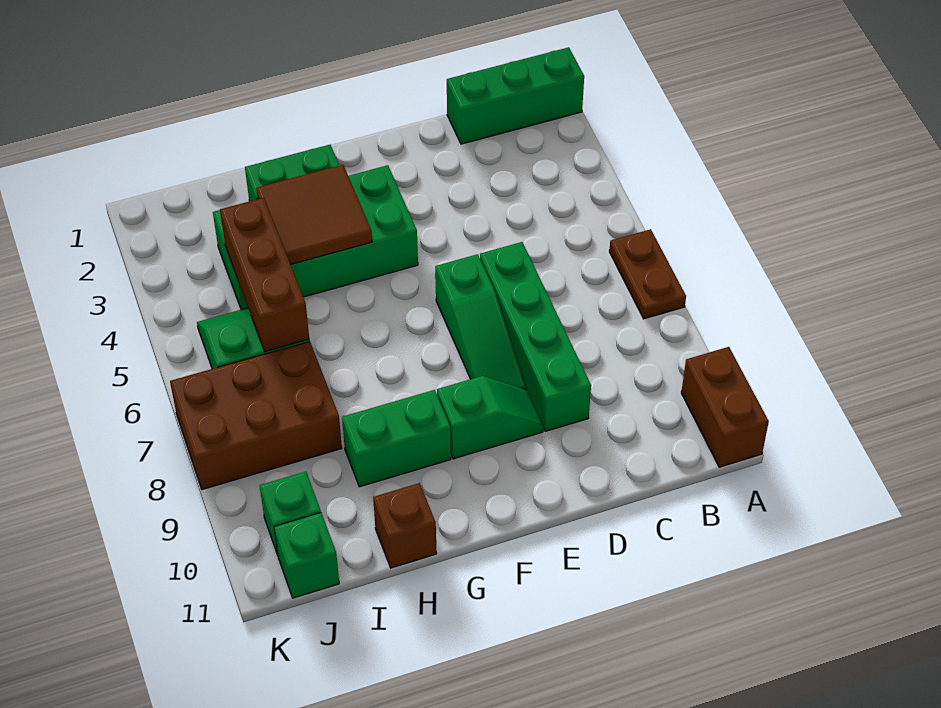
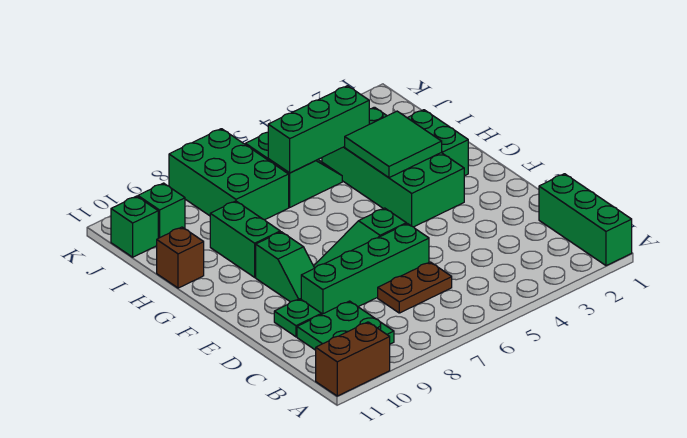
brown plate A6:A7 level 1 -> brown plate C6:C7 level 1
none -> green plate B9:C10 level 1
none -> green plate D10 level 1
brown tile G3:H4 level 2 -> green tile G3:H4 level 2
brown brick I4:I6 level 2 -> green brick I4:I6 level 2
brown brick I7:K8 level 1 -> green brick I7:K8 level 1

